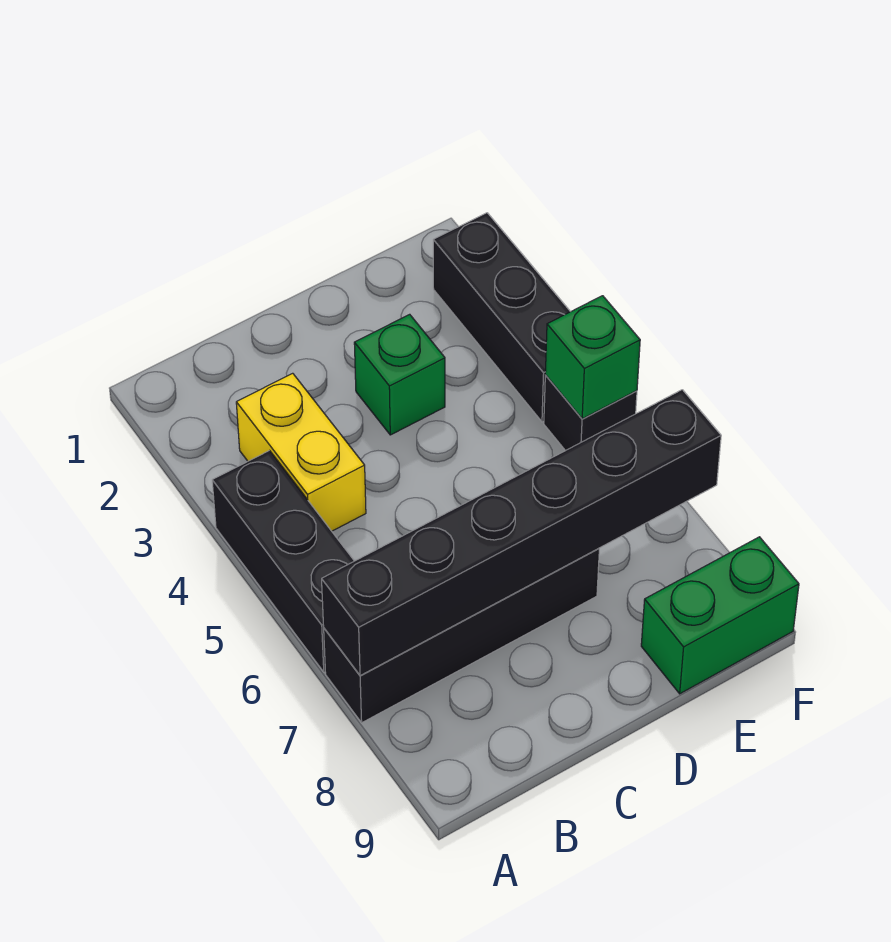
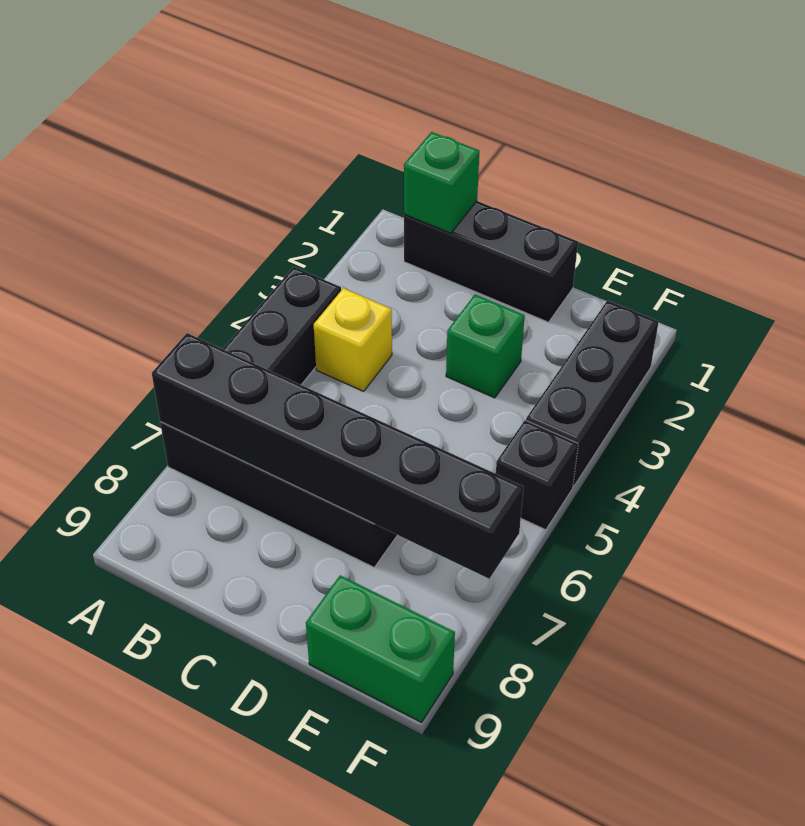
none -> black brick B1:D1 level 1
yellow brick B3:B4 level 1 -> yellow brick B4 level 1
green brick F5 level 2 -> green brick B1 level 2

